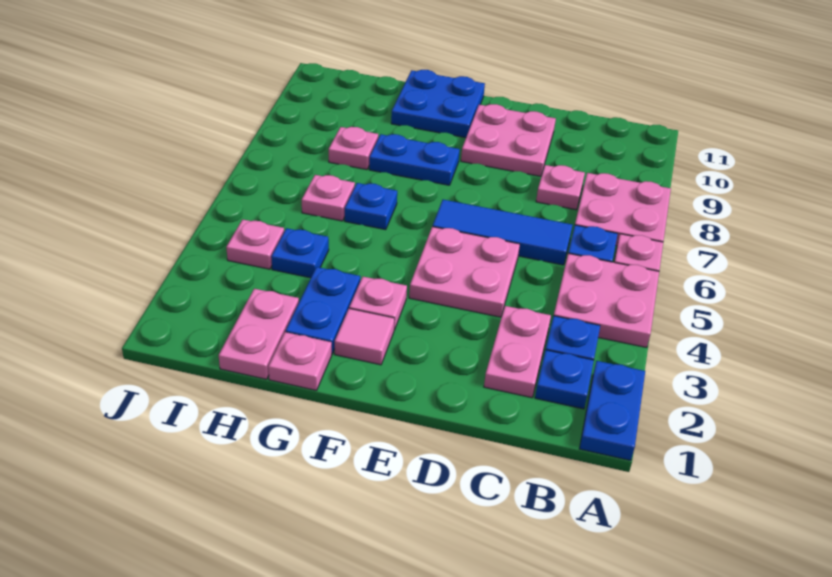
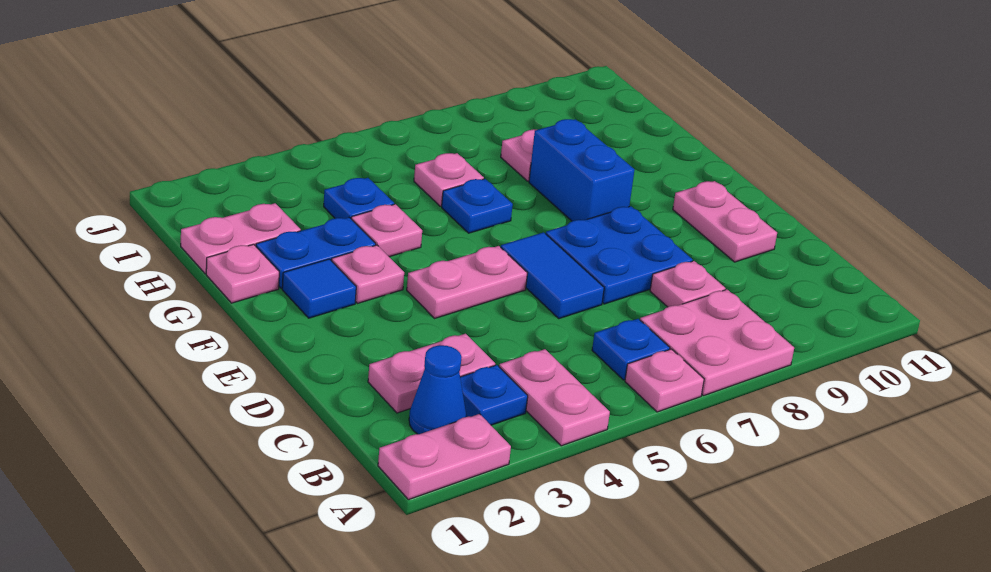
blue plate A1:A2 level 1 -> pink plate A1:A2 level 1
pink plate A4:B5 level 1 -> pink plate A4:B4 level 1
blue plate B2 level 1 -> blue cone B2 level 1
blue tile C6:E6 level 1 -> blue tile D6:E6 level 1
pink plate D4:E5 level 1 -> pink plate E4:E5 level 1
pink plate D9:E10 level 1 -> pink plate D10:E10 level 1
pink tile F2 level 1 -> blue tile F2 level 1
blue plate F8:G8 level 1 -> blue brick F8:G8 level 1
blue plate F10:G11 level 1 -> blue plate D7:E8 level 1
pink plate I4 level 1 -> pink plate G4 level 1

